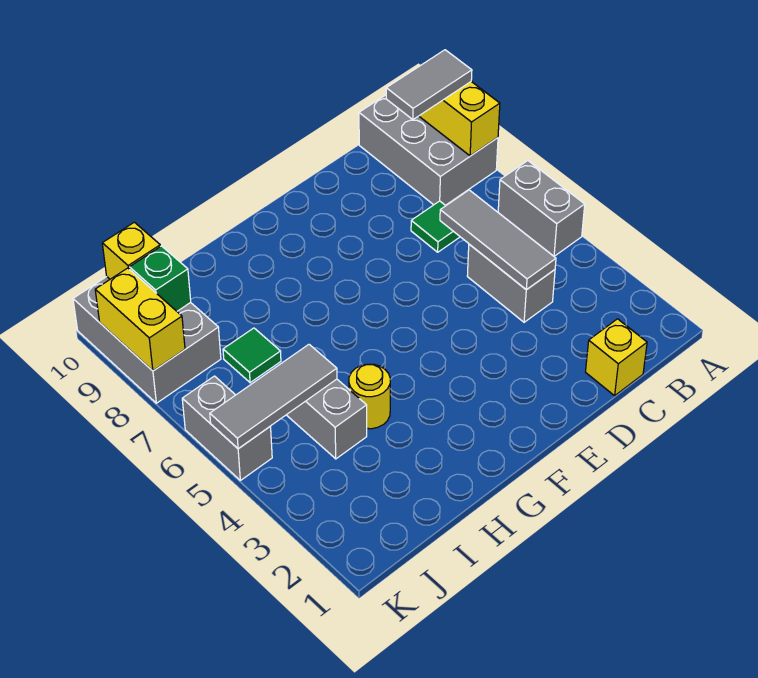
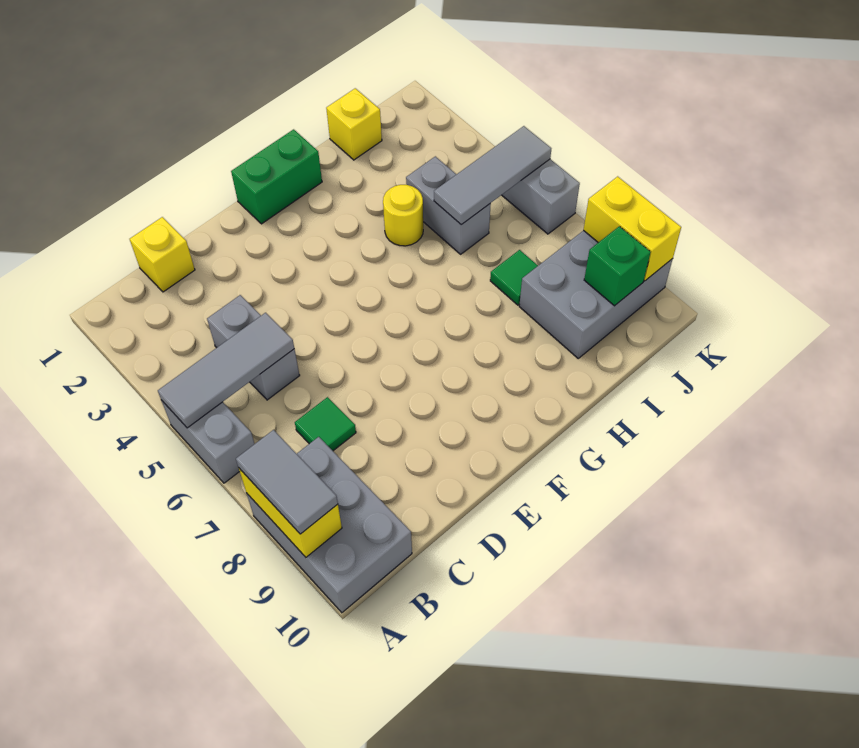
grey tile A9:B9 level 3 -> grey tile A8:A9 level 3
grey tile C4:C6 level 2 -> grey tile A5:C5 level 2
none -> green brick F1:G1 level 1
grey brick J8:K10 level 1 -> grey brick I8:K9 level 1
yellow brick J10 level 2 -> yellow brick I1 level 1

